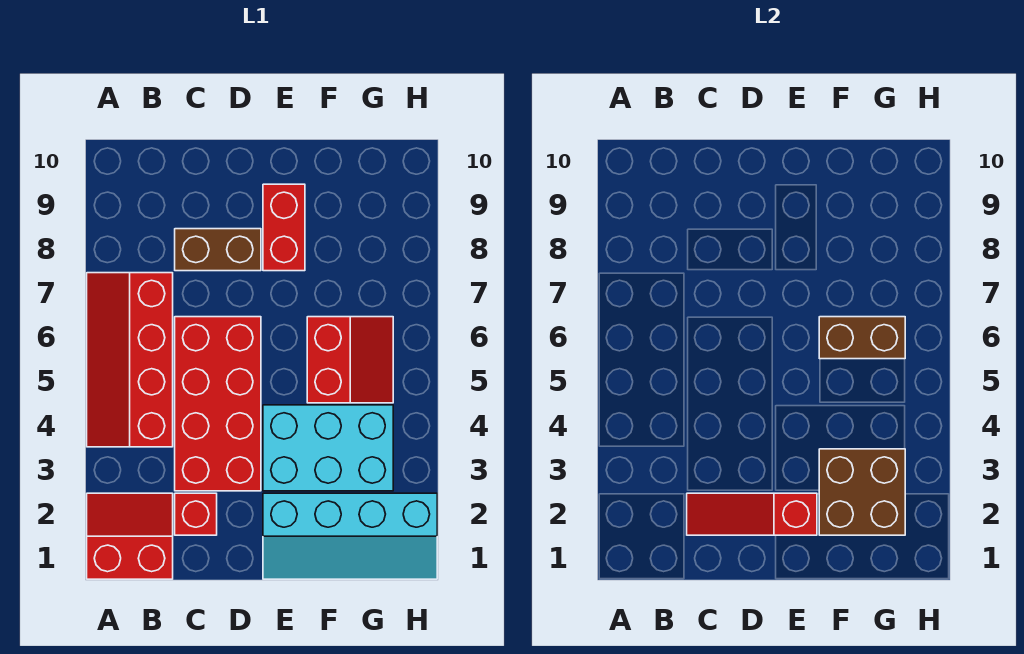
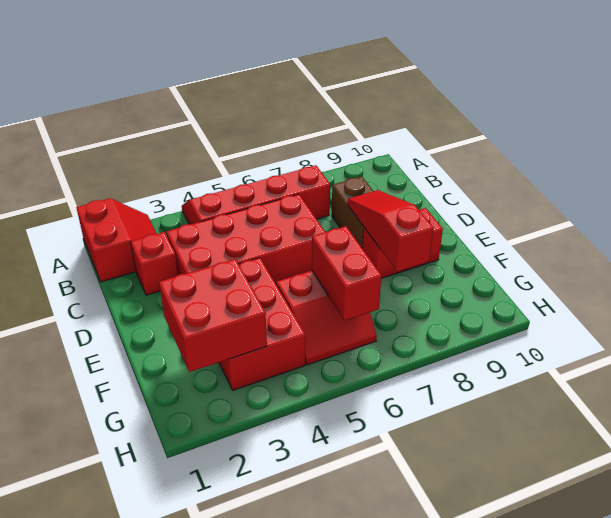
red slope C2:E2 level 2 top E -> red slope D8:F8 level 2 top F
cyan slope E1:H2 level 1 top 2 -> none
cyan brick E3:G4 level 1 -> red brick E3:G4 level 1
brown brick F2:G3 level 2 -> red brick F2:G3 level 2
brown brick F6:G6 level 2 -> red brick F6:G6 level 2

